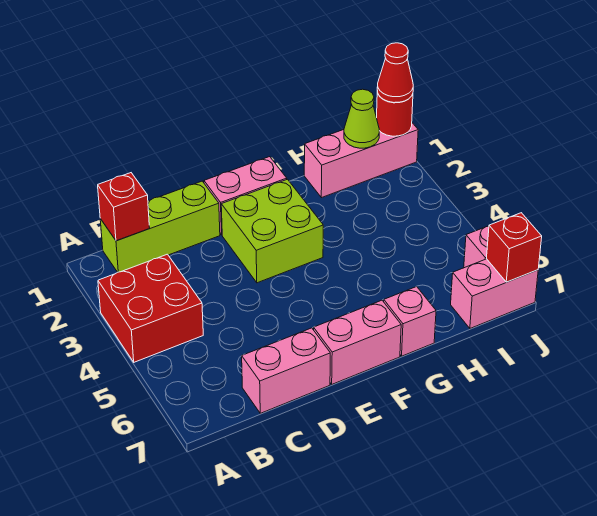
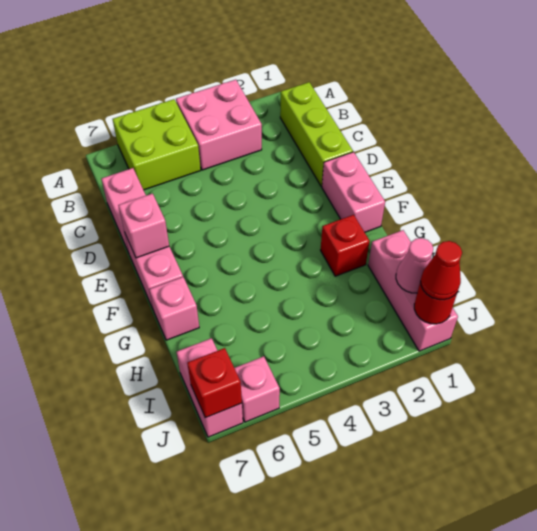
red brick A3:B4 level 1 -> pink brick A3:B4 level 1
red brick B1 level 2 -> red brick G2 level 1
lime brick E2:F3 level 1 -> lime brick A5:B6 level 1
none -> pink brick E7 level 2
lime cone I1 level 2 -> pink cone I1 level 2

